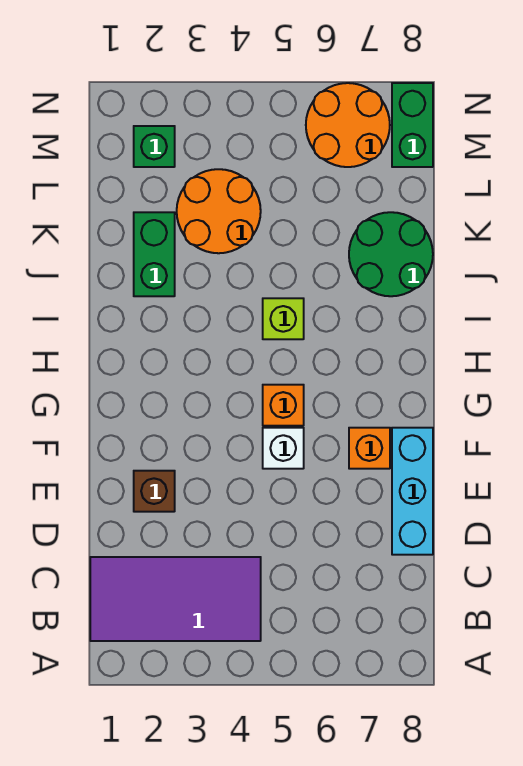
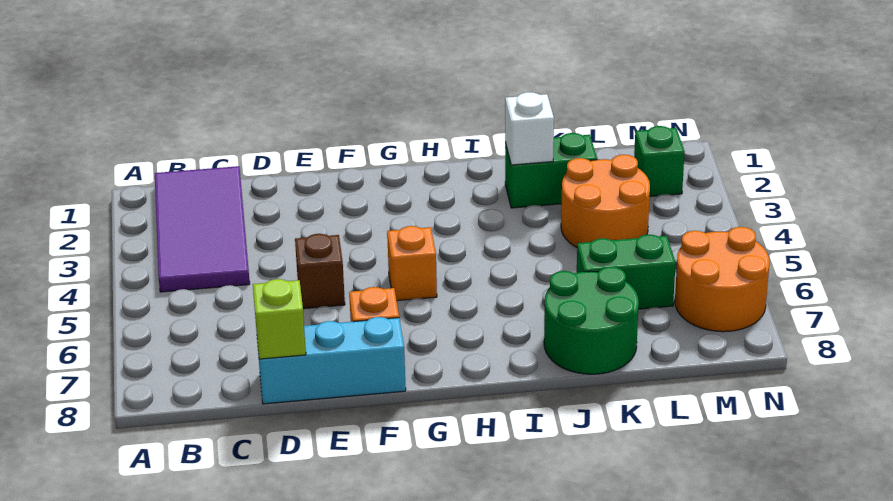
brown brick E2 level 1 -> brown brick E5 level 1
white brick F5 level 1 -> white brick J2 level 2
lime brick I5 level 1 -> lime brick D8 level 2
green brick M8:N8 level 1 -> green brick K6:L6 level 1

